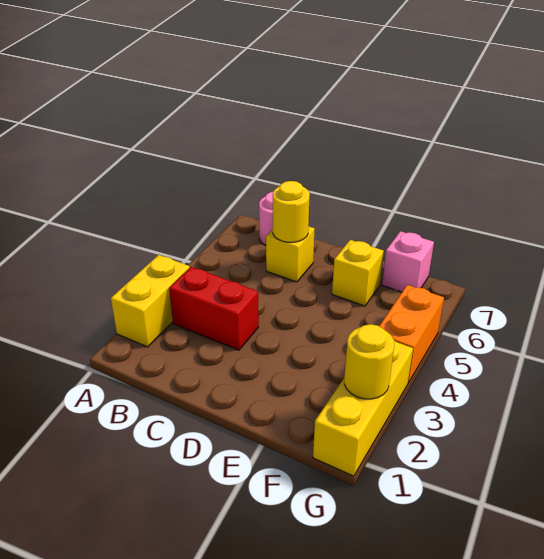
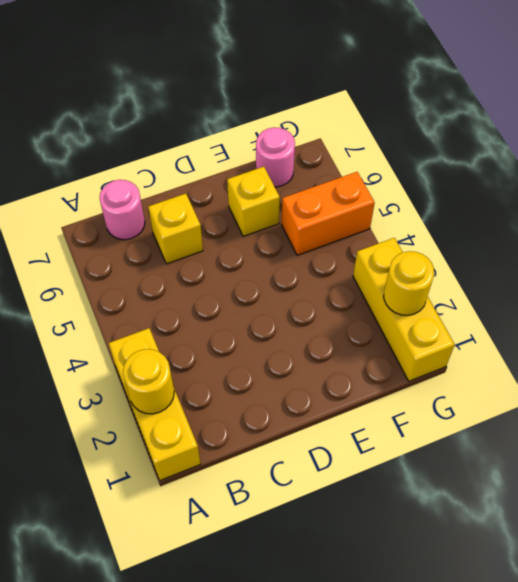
yellow brick A2:A3 level 1 -> yellow brick A1:A3 level 1
red brick B3:C3 level 1 -> none
yellow round brick C6 level 2 -> yellow round brick A2 level 2
pink brick F7 level 1 -> pink round brick F7 level 1
orange brick G4:G5 level 1 -> orange brick F5:G5 level 1

